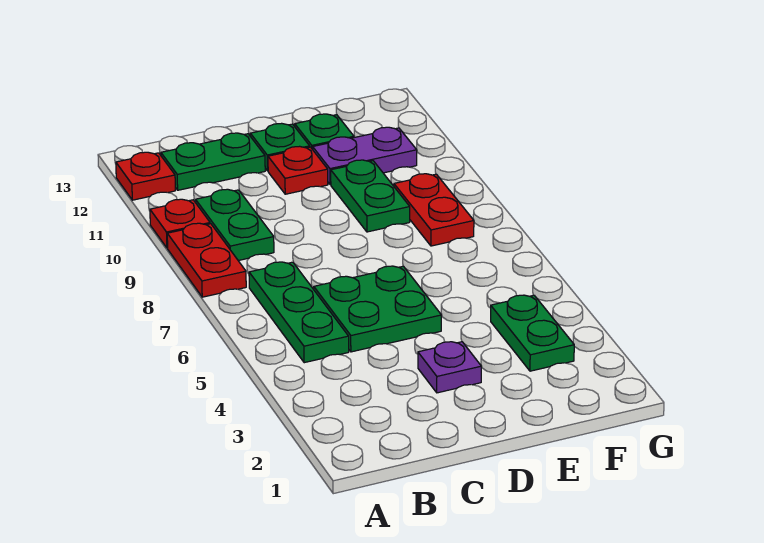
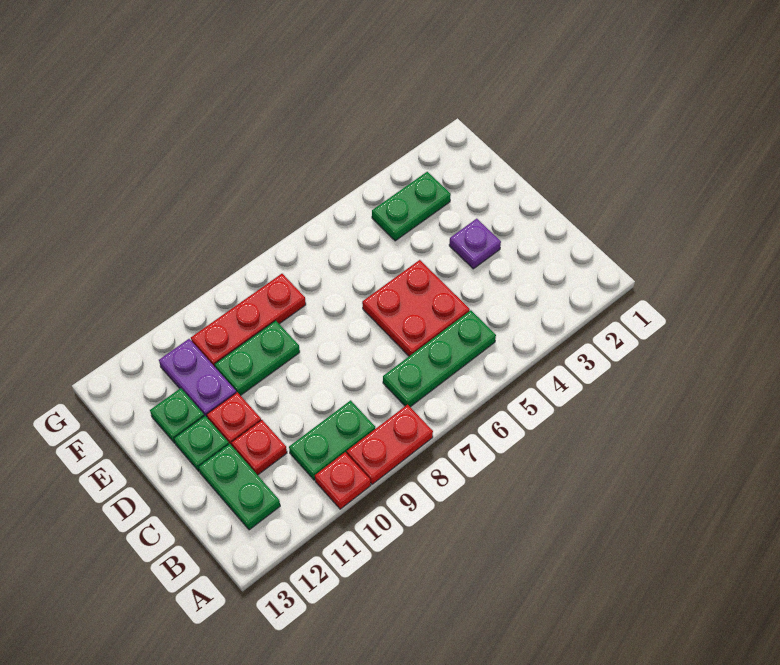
red plate A12 level 1 -> red plate C11 level 1
green plate C5:D6 level 1 -> red plate C5:D6 level 1
red plate F8:F9 level 1 -> red plate F8:F10 level 1

